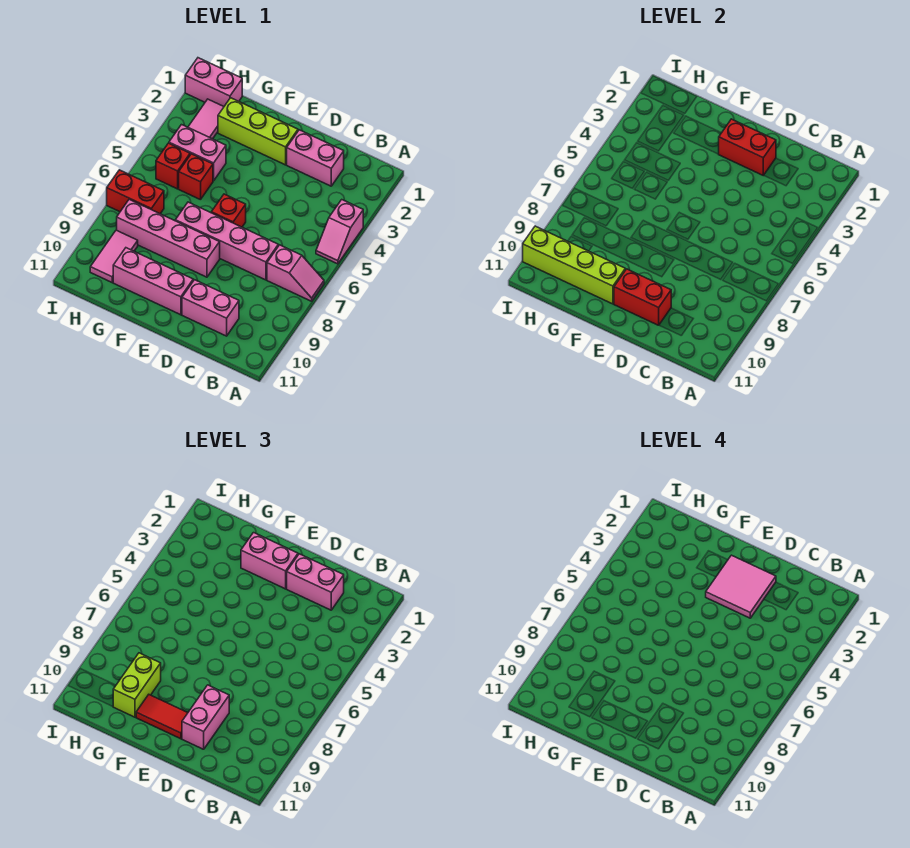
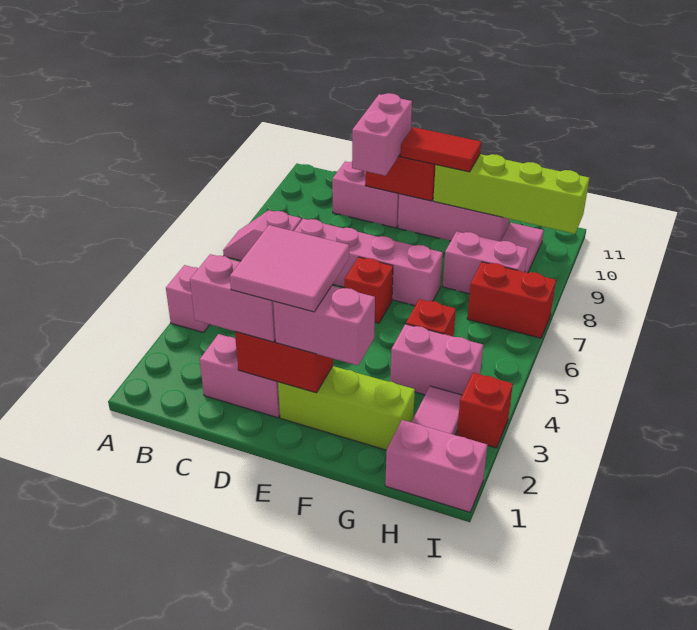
pink brick E8:H8 level 1 -> pink brick G8:H8 level 1
lime brick G9:G10 level 3 -> none
red brick H5 level 1 -> red brick I3 level 1

